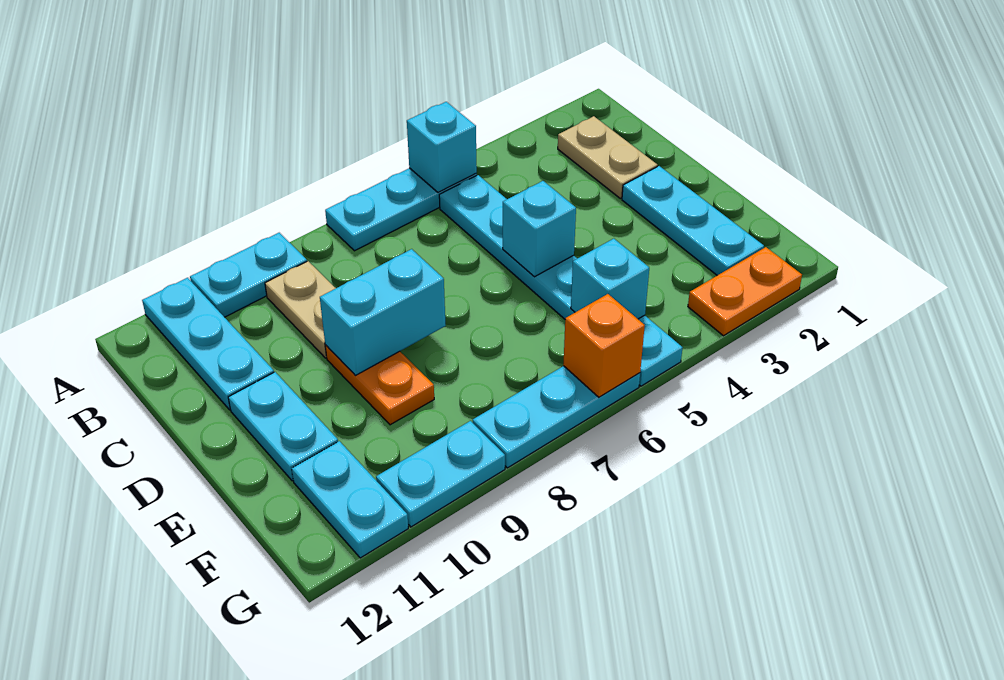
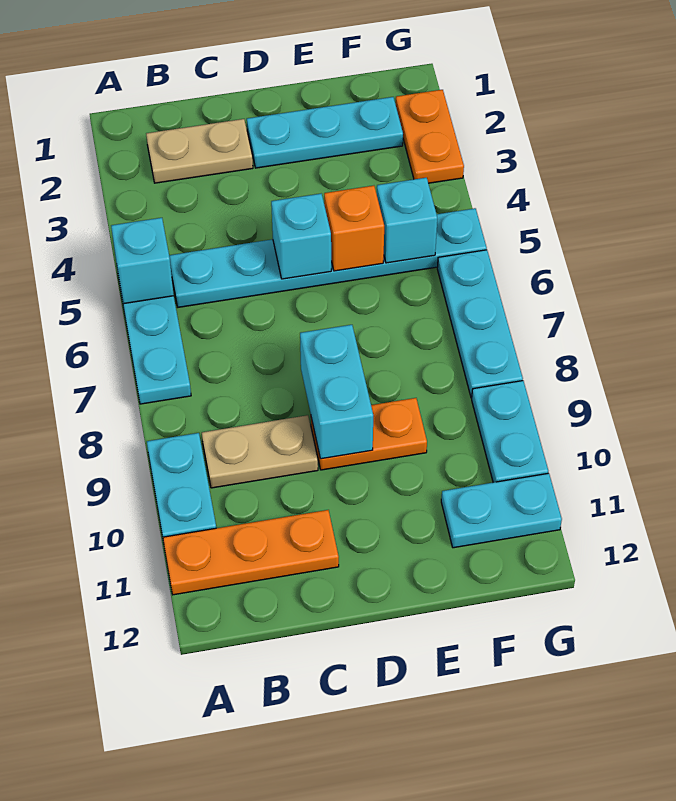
cyan plate A11:C11 level 1 -> orange plate A11:C11 level 1
cyan plate D11:E11 level 1 -> none
orange brick G6 level 2 -> orange brick E5 level 2

